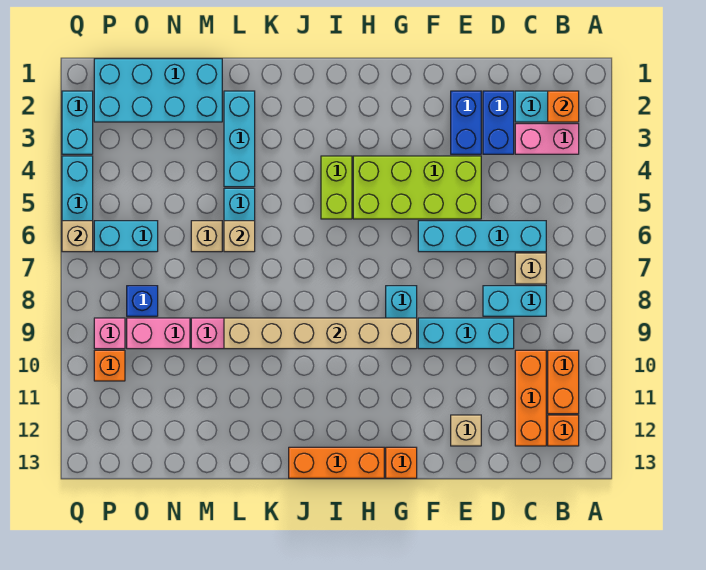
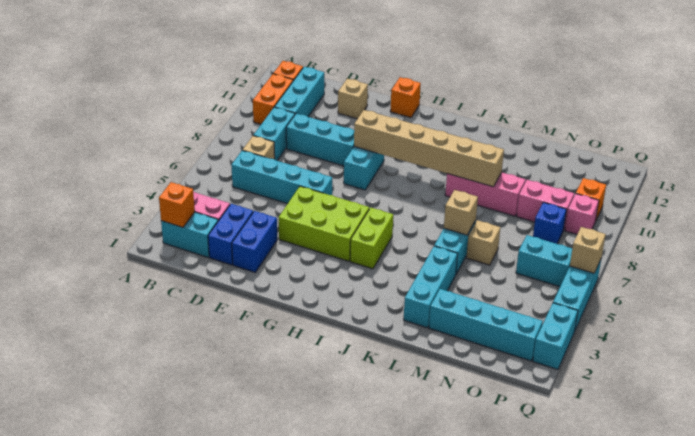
cyan brick C8:D8 level 1 -> cyan brick C8:C9 level 1
orange brick C10:C12 level 1 -> cyan brick C10:C12 level 1
lime brick E4:H5 level 1 -> lime brick F4:H5 level 1
orange brick H13:J13 level 1 -> none
cyan brick M1:P2 level 1 -> cyan brick M2:P2 level 1

